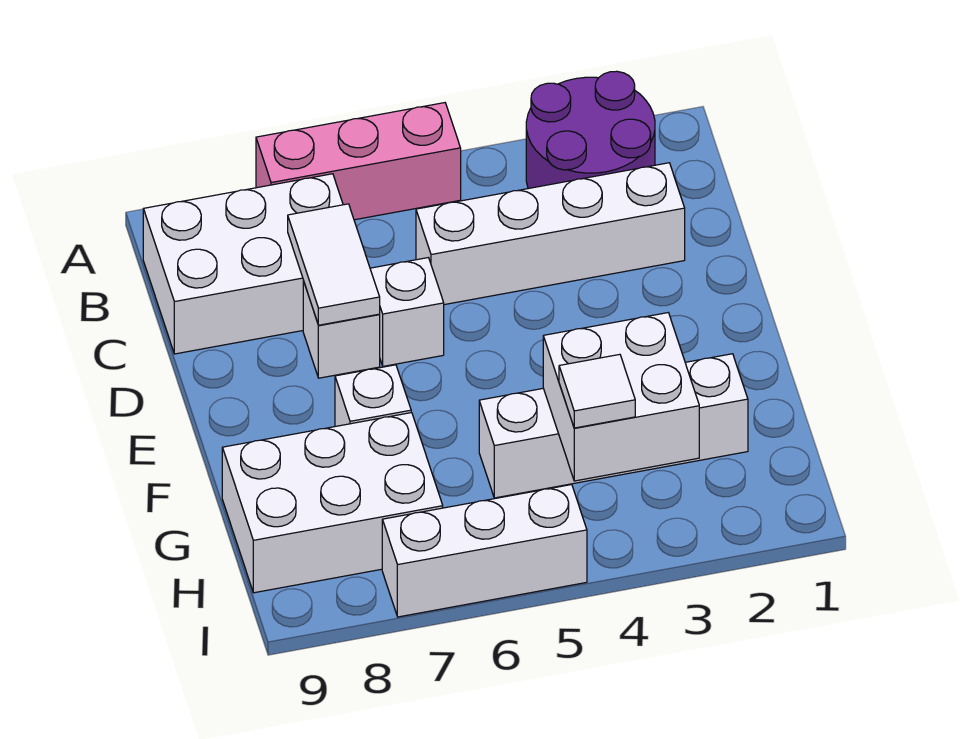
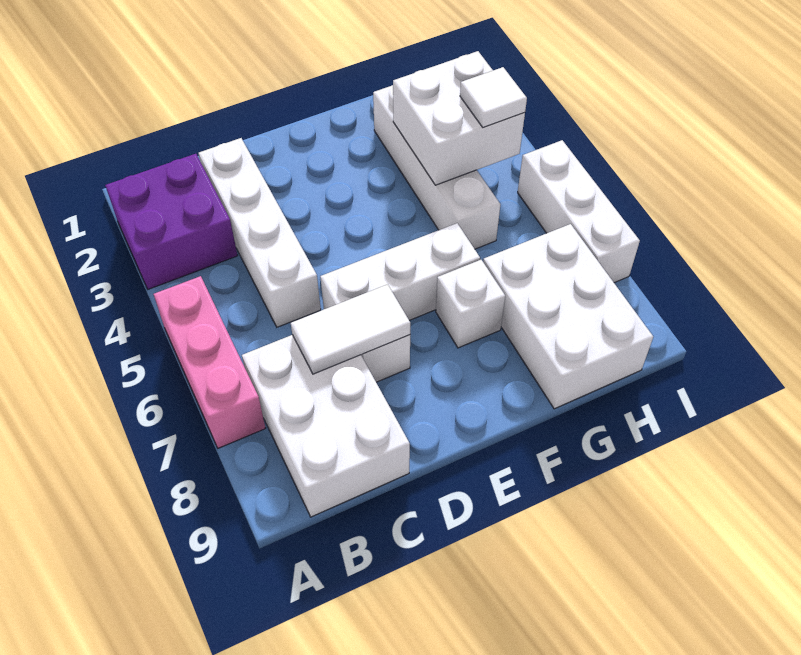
purple round brick A2:B3 level 1 -> purple brick A2:B3 level 1
white brick D6 level 1 -> white brick D6:F6 level 1

